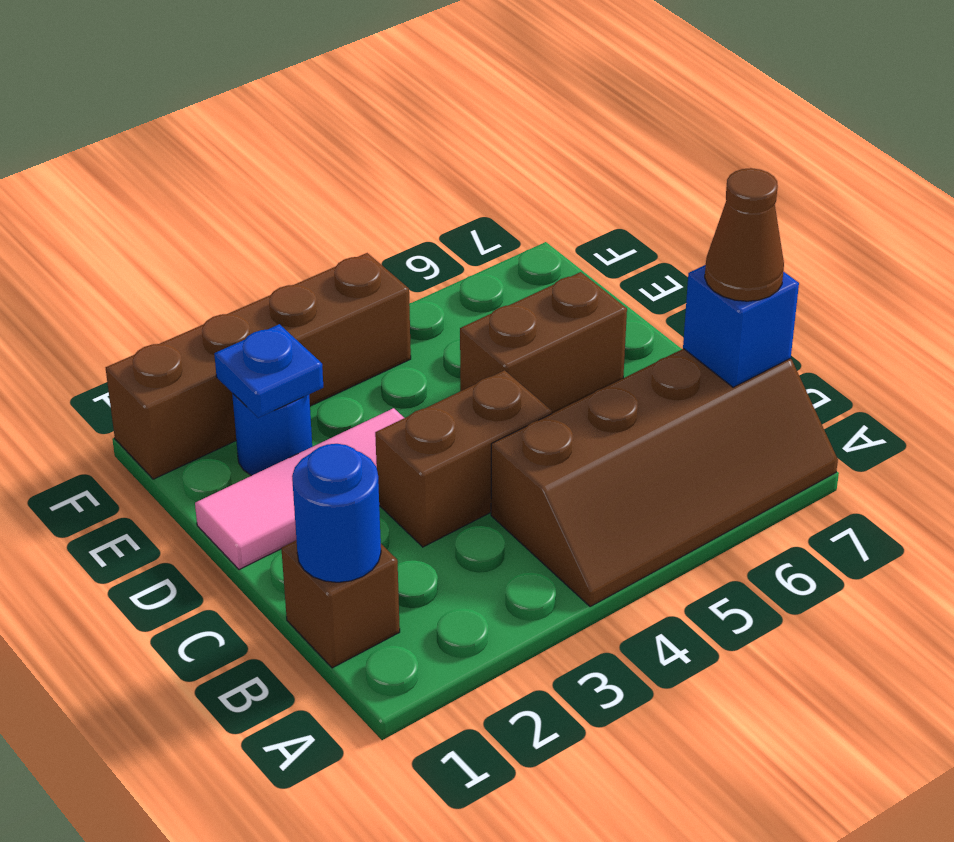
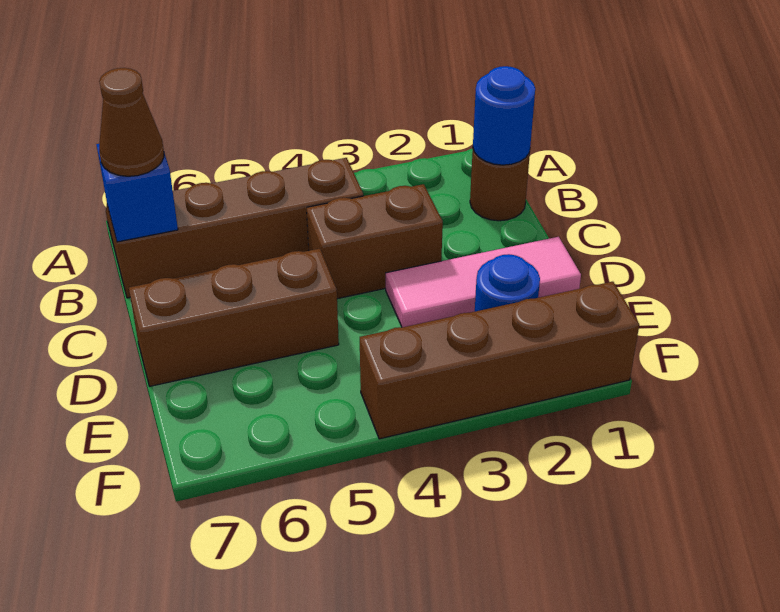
brown brick B1 level 1 -> brown round brick B1 level 1
brown brick D5:D6 level 1 -> brown brick D5:D7 level 1
blue plate E2 level 2 -> none

